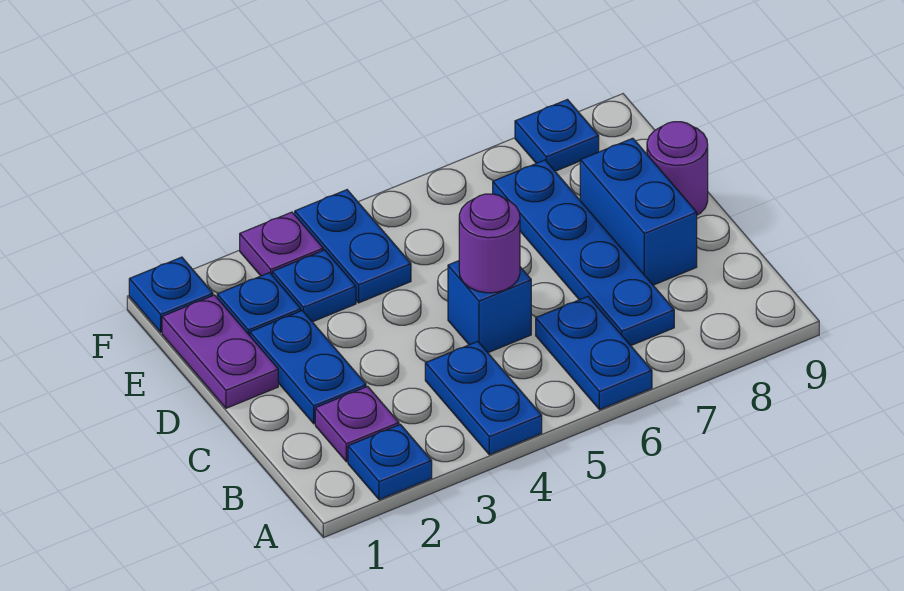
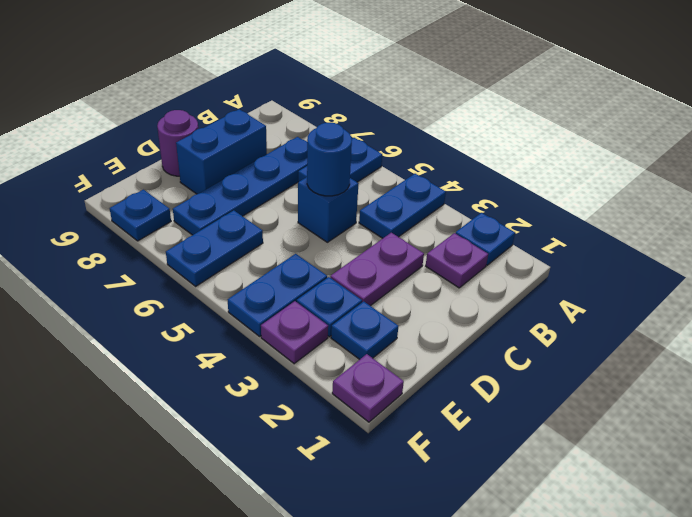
blue plate C2:D2 level 1 -> blue plate E6:F6 level 1
purple round brick C5 level 2 -> blue round brick C5 level 2
purple plate D1:E1 level 1 -> purple plate C3:D3 level 1
blue plate F1 level 1 -> purple plate F1 level 1

